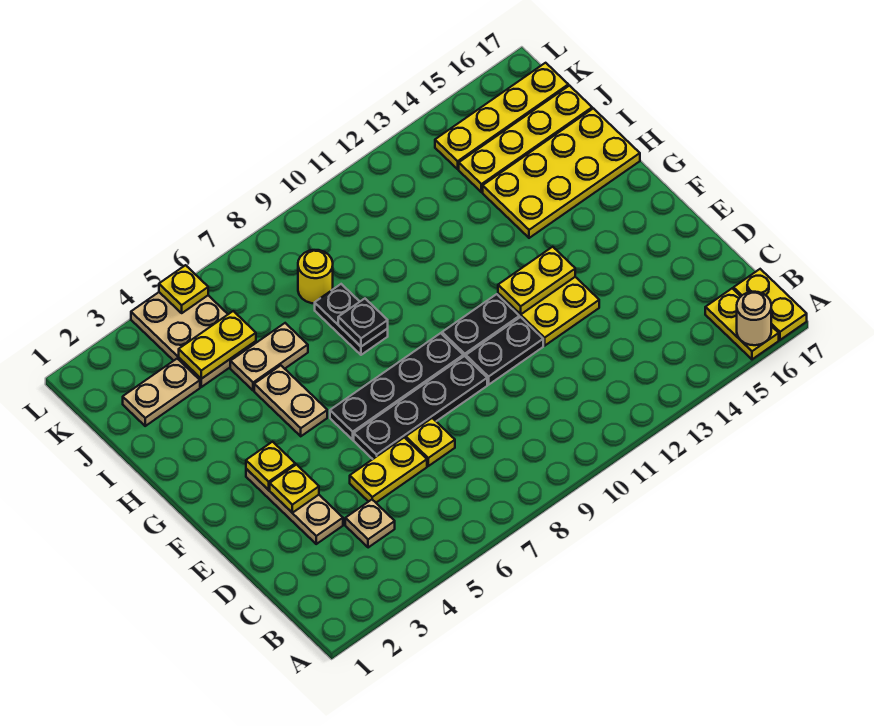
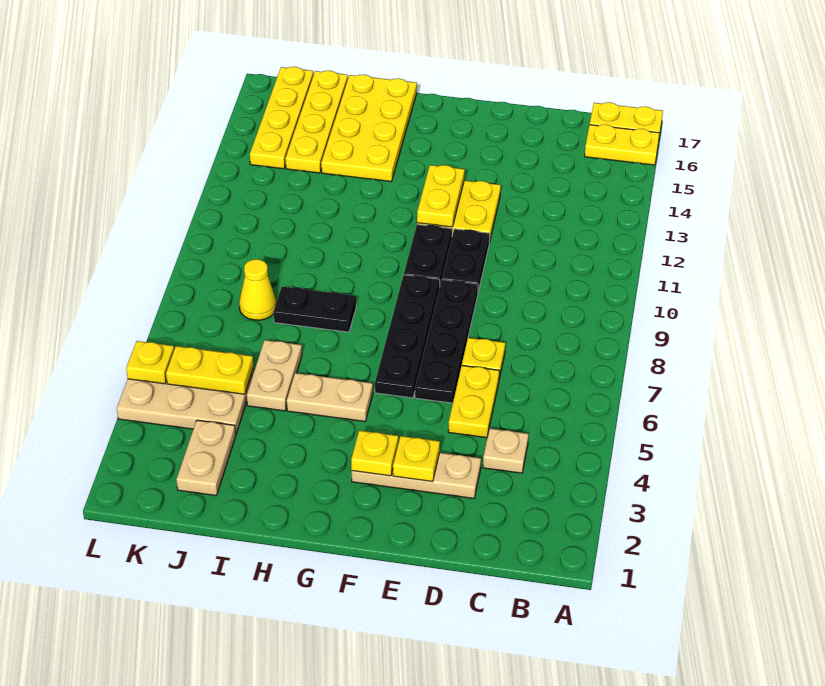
tan round brick A16 level 2 -> none
black plate H8 level 2 -> none
yellow plate J4:J5 level 2 -> yellow plate J5:K5 level 2
yellow round brick J8 level 1 -> yellow cone J8 level 1

